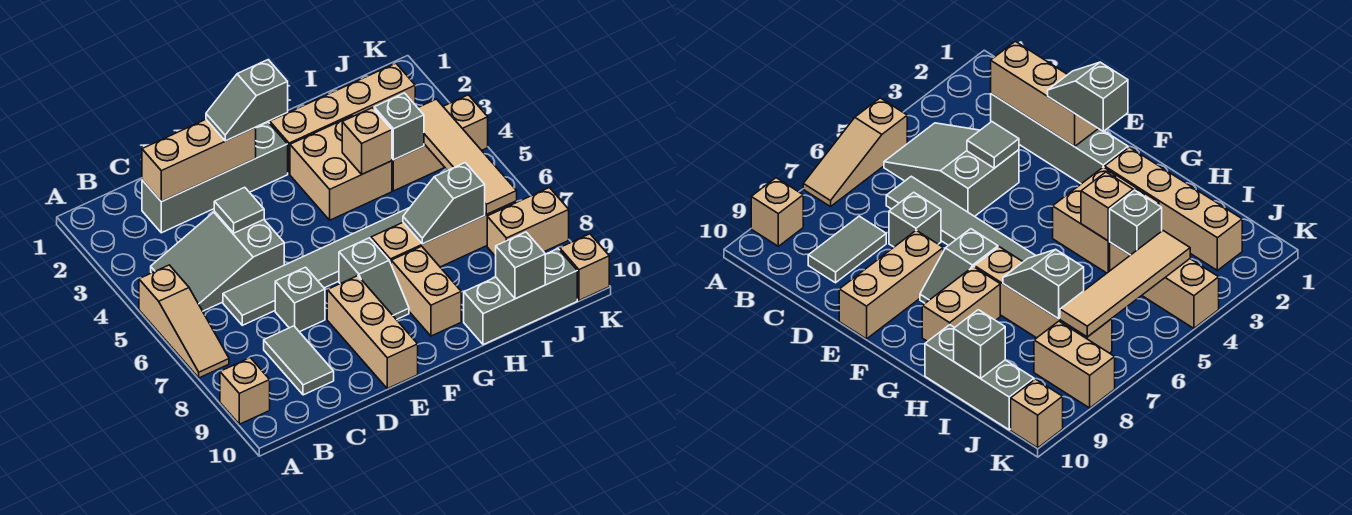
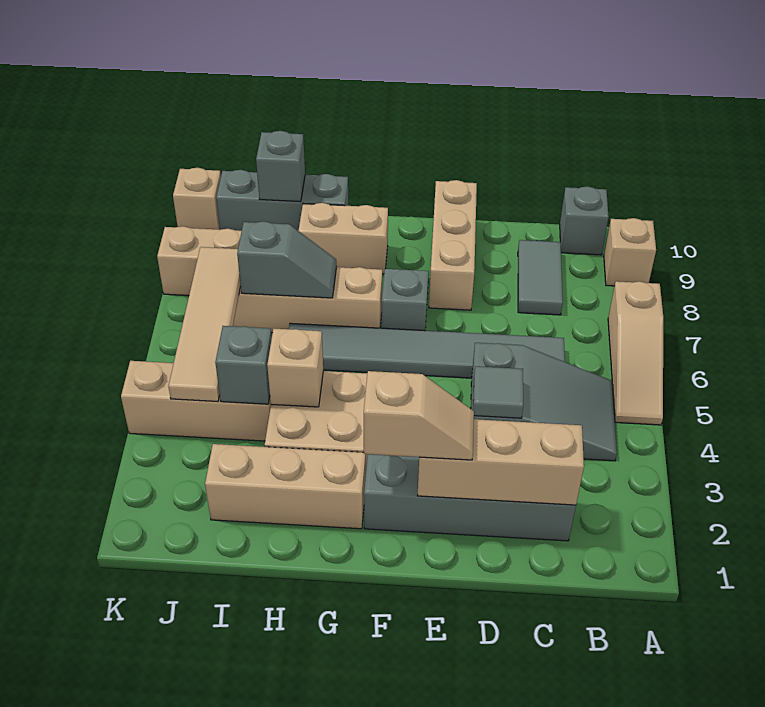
tan slope A5:A7 level 1 top 5 -> tan slope A5:A7 level 1 top 7
grey brick D7 level 1 -> grey brick B10 level 1
grey slope E2:F2 level 3 top F -> tan slope E2:F2 level 3 top F
tan brick G2:J2 level 1 -> tan brick G2:I2 level 1
tan brick G8:G9 level 1 -> tan brick G9:H9 level 1

